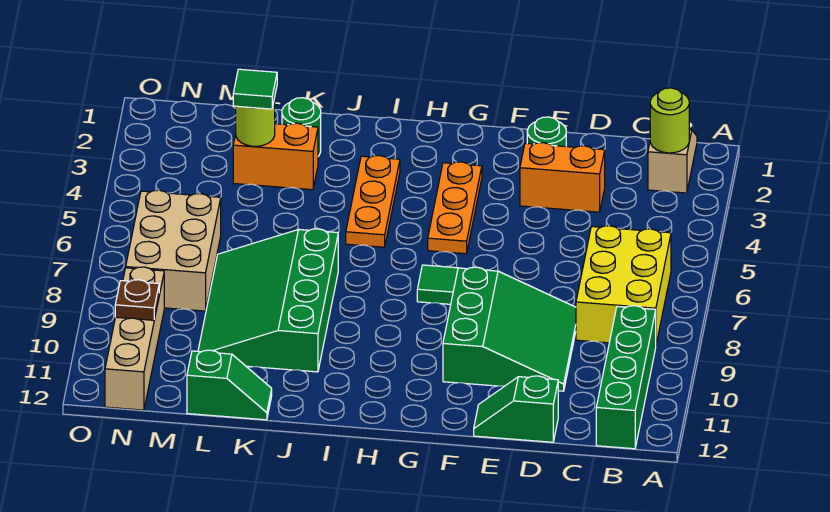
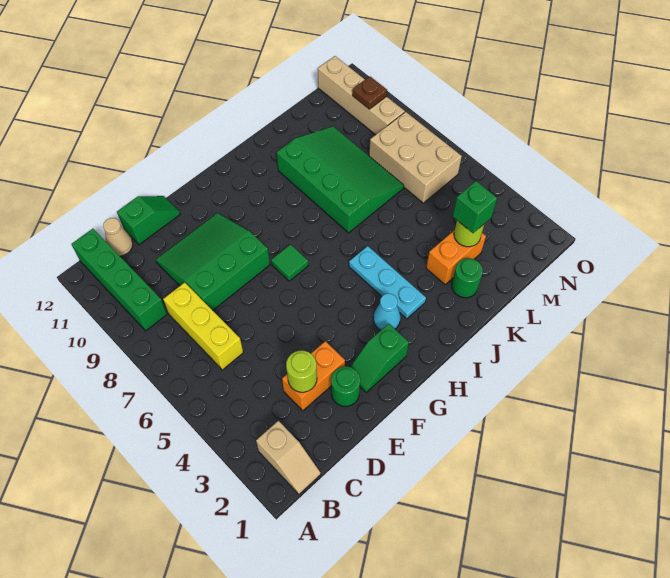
lime round brick B2 level 2 -> lime round brick D3 level 2
yellow brick B6:C8 level 1 -> yellow brick C6:C8 level 1
none -> tan cone C12 level 1
green slope D8:F10 level 1 top F -> green slope D8:F10 level 1 top 8
orange plate G3:G5 level 1 -> none
none -> cyan cone H3 level 1
orange plate I3:I5 level 1 -> cyan plate I3:I5 level 1
green slope K12:L12 level 1 top L -> green slope F2:G2 level 1 top G
green tile L3 level 3 -> green brick L3 level 3

